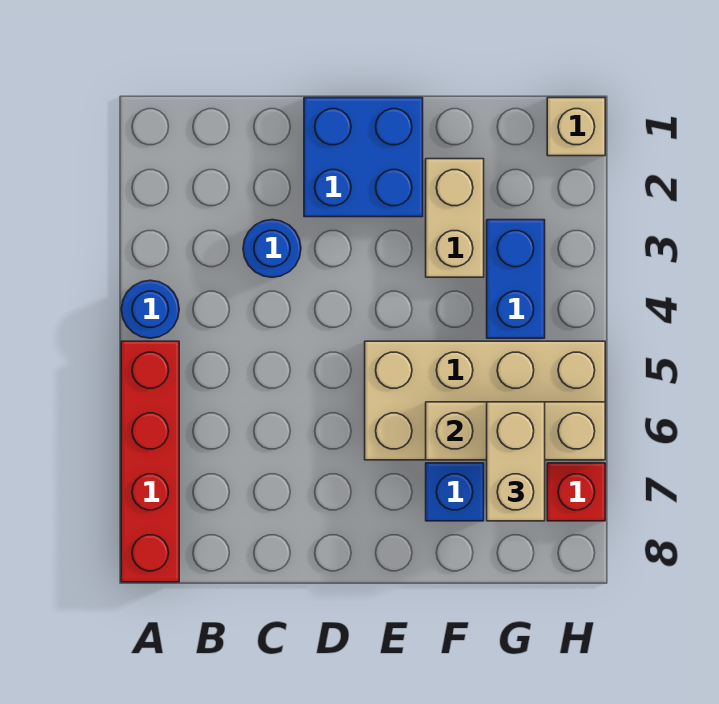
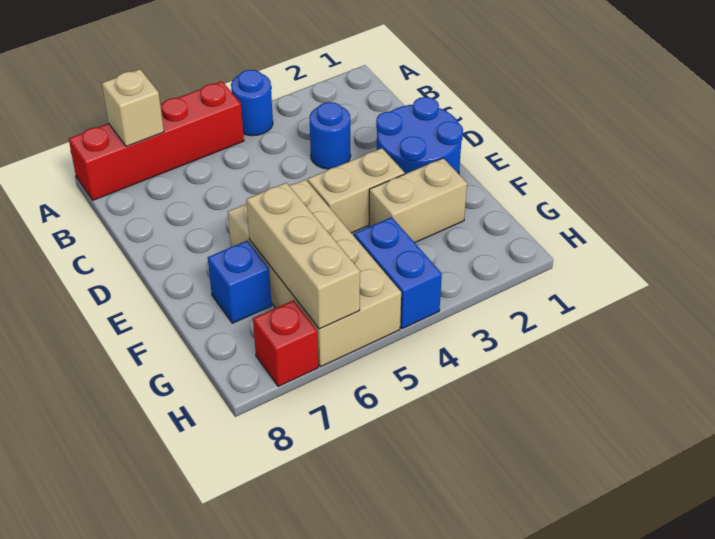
blue brick D1:E2 level 1 -> blue round brick D1:E2 level 1
blue brick G3:G4 level 1 -> blue brick G4:H4 level 1
tan brick G6:G7 level 3 -> tan brick E3:E4 level 1
tan brick H1 level 1 -> tan brick A7 level 2

